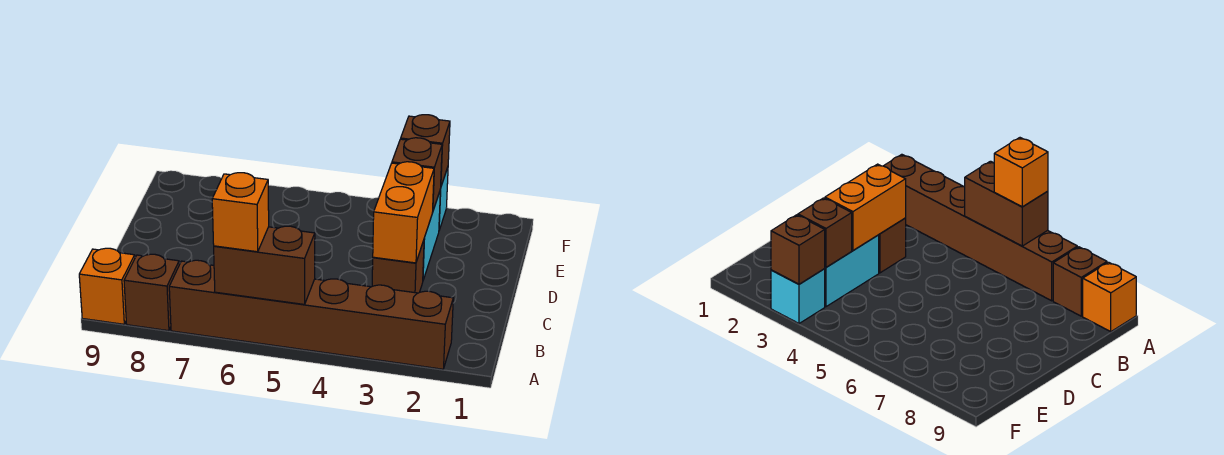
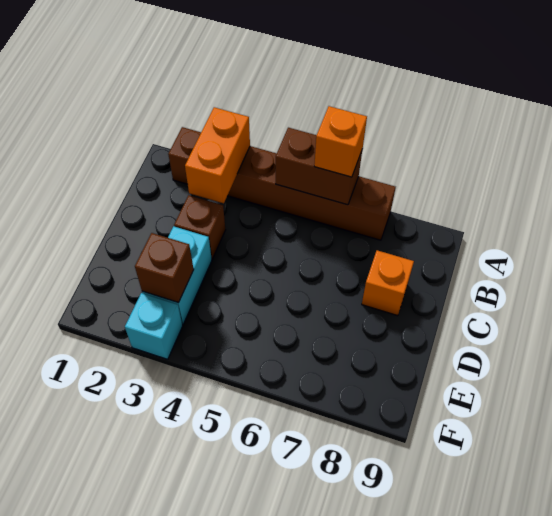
brown brick A8 level 1 -> none
orange brick A9 level 1 -> orange brick C8 level 1
orange brick C3:D3 level 2 -> orange brick A3:B3 level 2
brown brick F3 level 2 -> none

